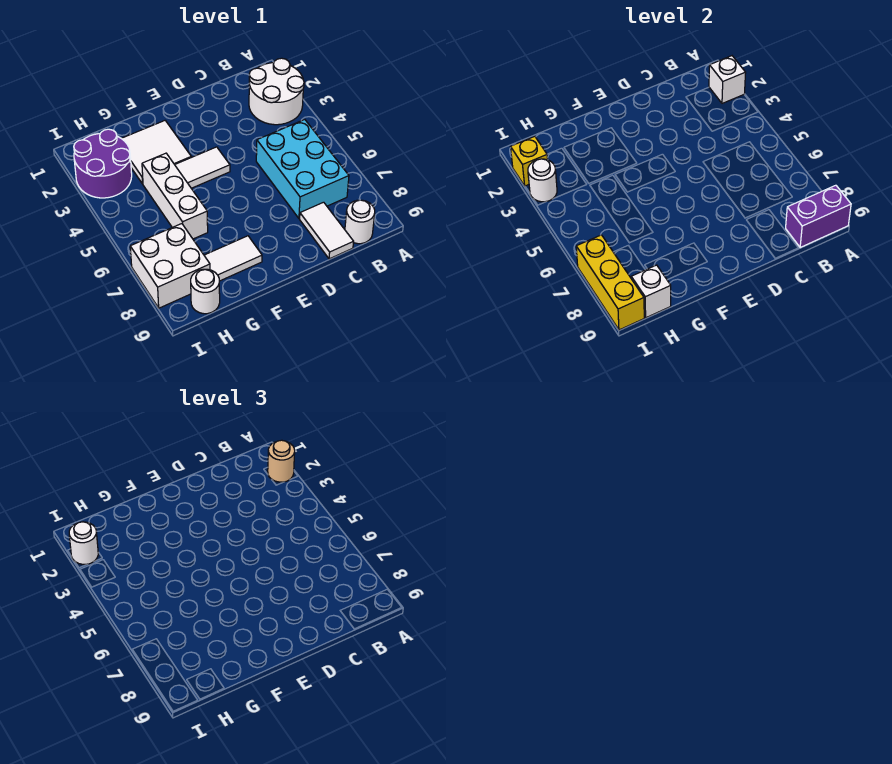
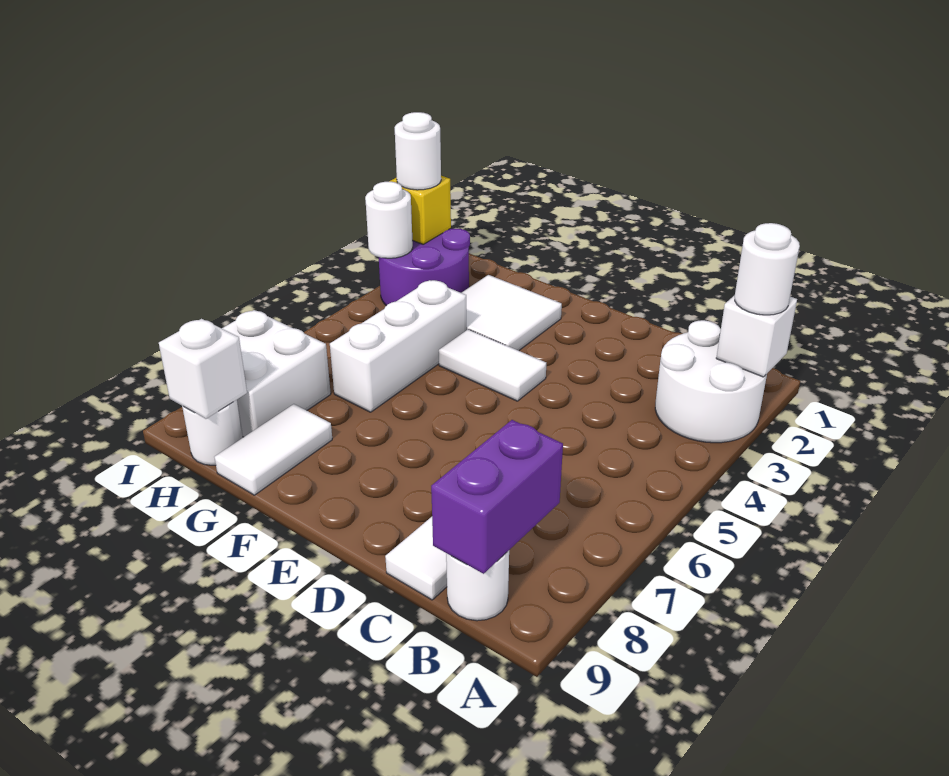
tan round brick A2 level 3 -> white round brick A2 level 3
purple brick A9:B9 level 2 -> purple brick B8:B9 level 2
cyan brick B5:C7 level 1 -> none
white tile F8:G8 level 1 -> white tile G8:G9 level 1
yellow brick I7:I9 level 2 -> none

